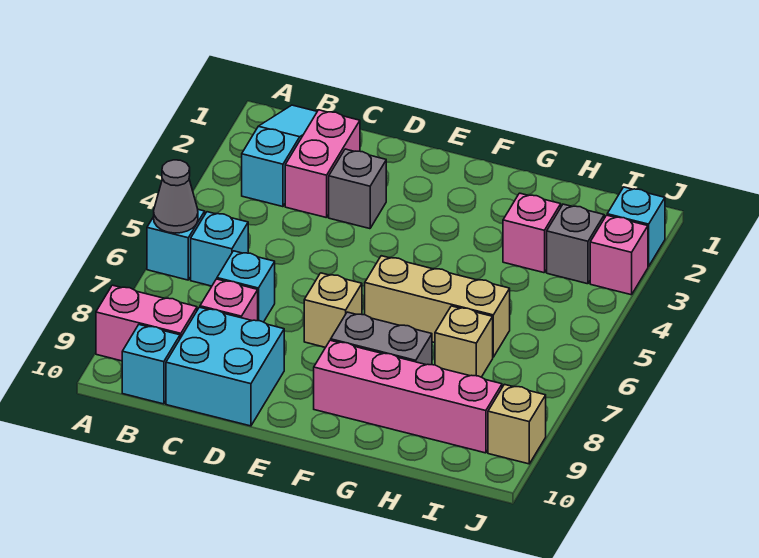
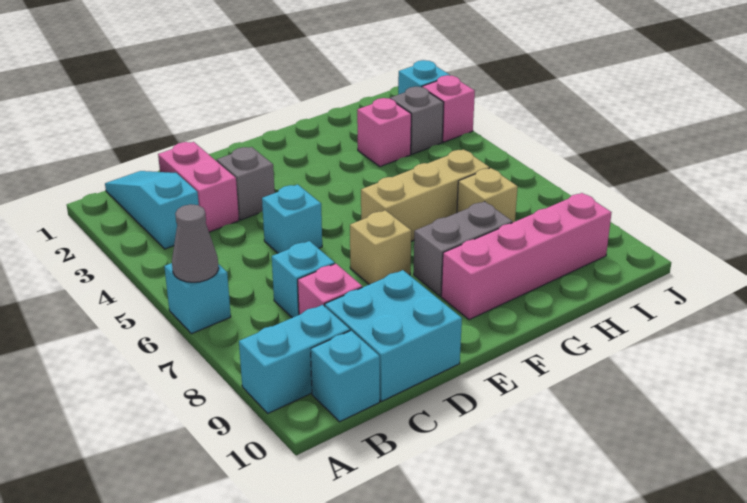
pink brick A9:B9 level 1 -> cyan brick A9:B9 level 1
cyan brick B6 level 1 -> cyan brick D5 level 1
tan brick J9 level 1 -> none

